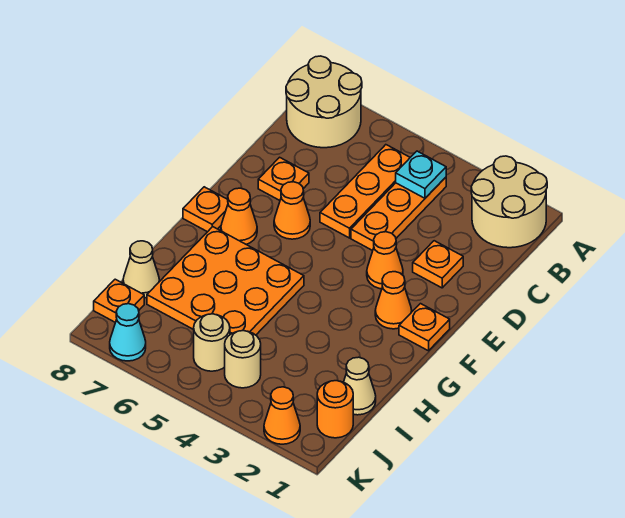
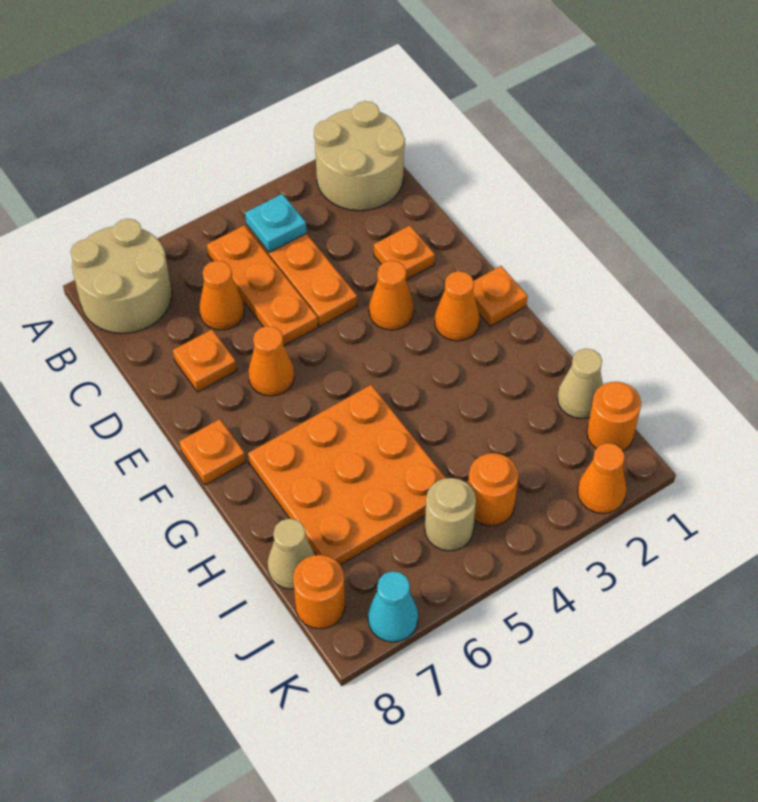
orange cone F7 level 1 -> orange cone C6 level 1
tan round brick J4 level 1 -> orange round brick J4 level 1
orange plate J8 level 1 -> orange round brick J8 level 1

